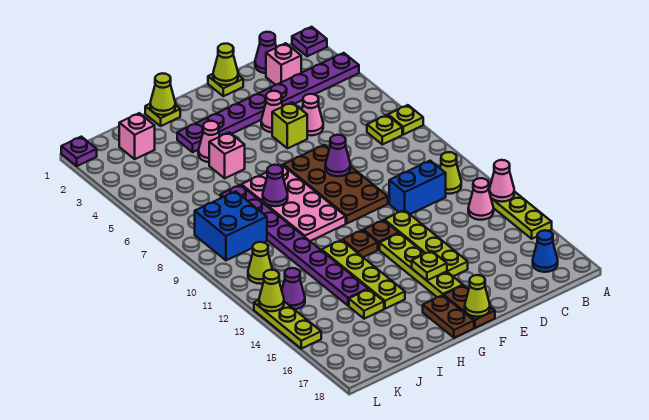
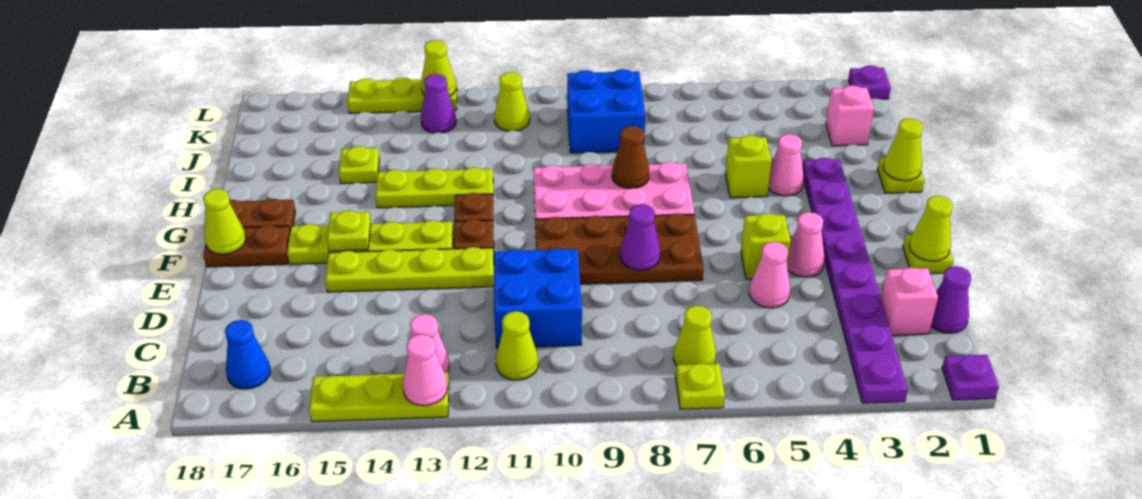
lime plate B7 level 1 -> lime cone B7 level 1
blue brick C11:D11 level 1 -> blue brick C10:D11 level 1
pink brick H5 level 1 -> lime brick H5 level 1
purple cone H8 level 2 -> brown cone H8 level 2
lime plate H12:H15 level 1 -> lime plate H12:H14 level 1
purple plate I7:I14 level 1 -> none

